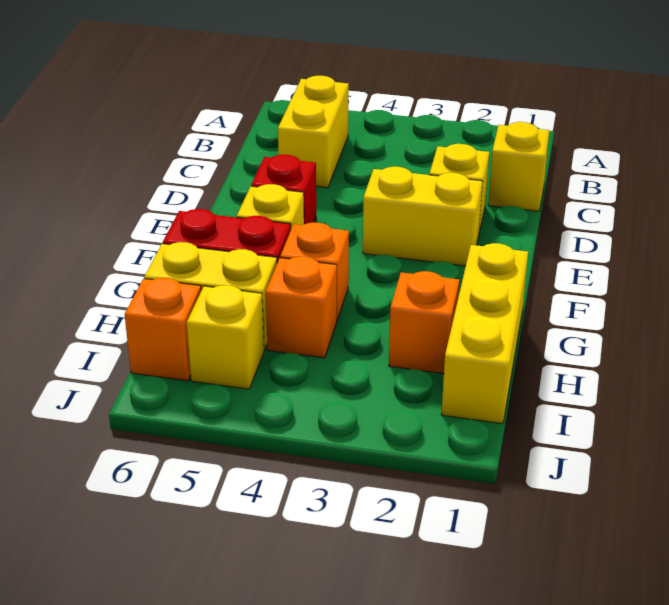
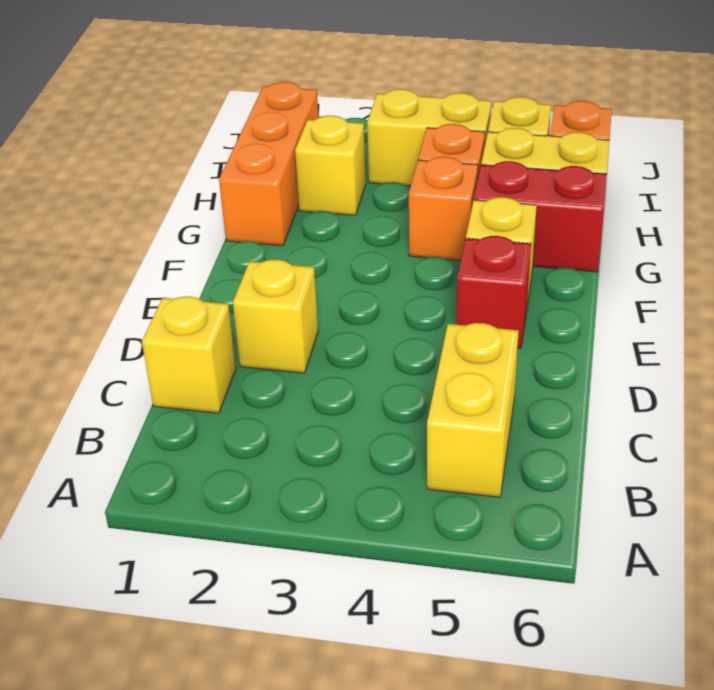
yellow brick E2:E3 level 1 -> yellow brick I3:I4 level 1
yellow brick G1:I1 level 1 -> orange brick G1:I1 level 1
orange brick H2 level 1 -> yellow brick H2 level 1

